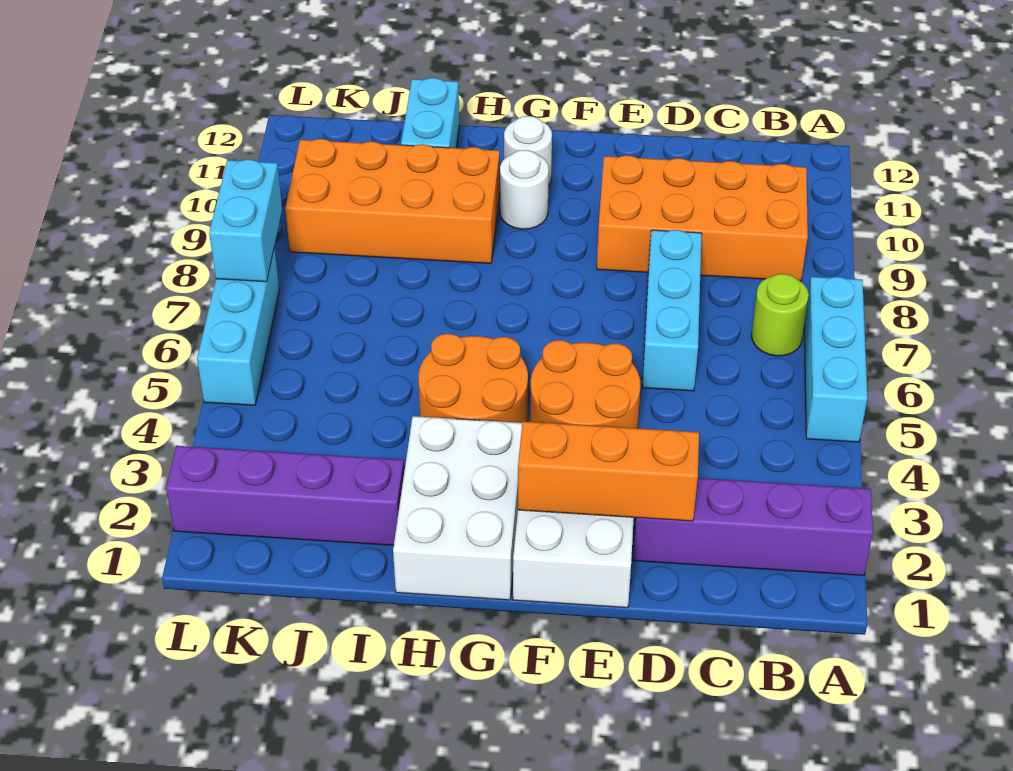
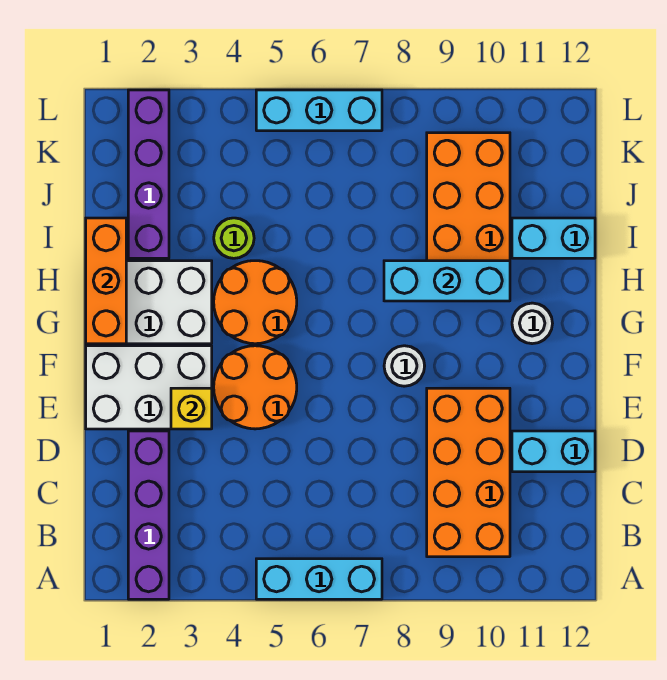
lime round brick B7 level 1 -> lime round brick I4 level 1
orange brick D2:F2 level 2 -> orange brick G1:I1 level 2
cyan brick D6:D8 level 1 -> cyan brick H8:H10 level 2
none -> yellow brick E3 level 2
white round brick G10 level 1 -> white round brick F8 level 1
cyan brick L7:L8 level 2 -> cyan brick D11:D12 level 1

